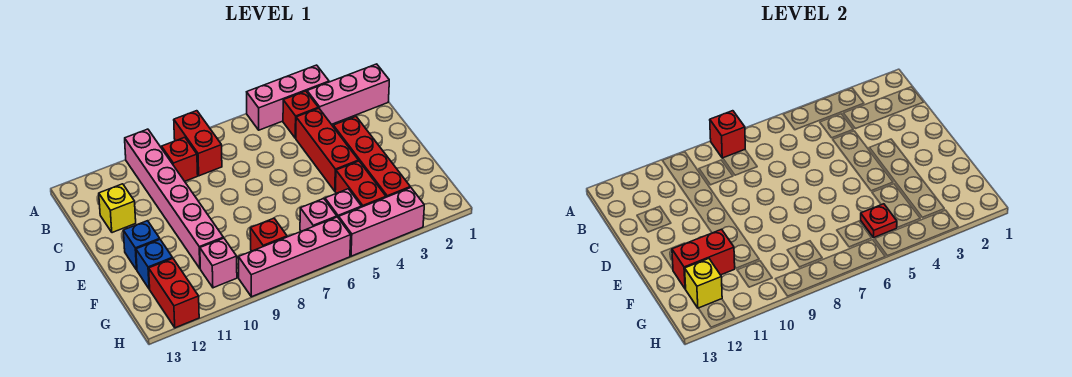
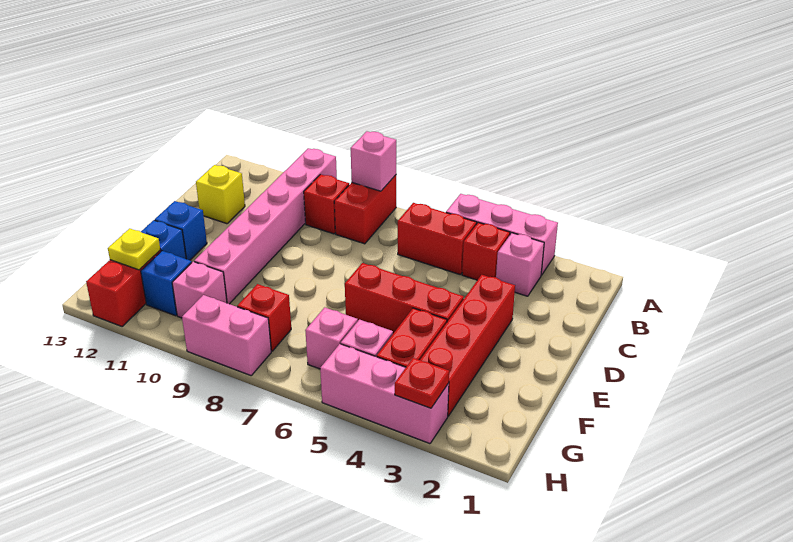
red brick A8 level 2 -> pink brick A8 level 2
pink brick B1:B3 level 1 -> pink brick B3 level 1
red brick C4:E4 level 1 -> red brick E4:E6 level 1
red brick F11:F12 level 2 -> red brick B5:B6 level 1
red plate G5 level 2 -> red plate H3 level 2
none -> blue brick G11 level 1
yellow brick G12 level 2 -> yellow plate G12 level 2
pink brick H6:H9 level 1 -> pink brick H8:H9 level 1

